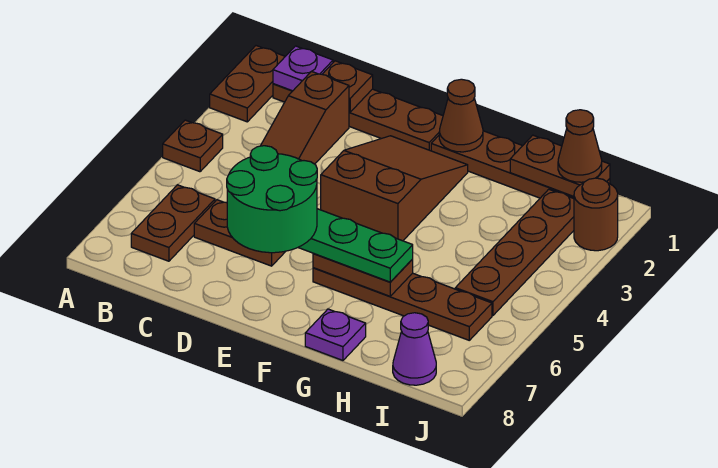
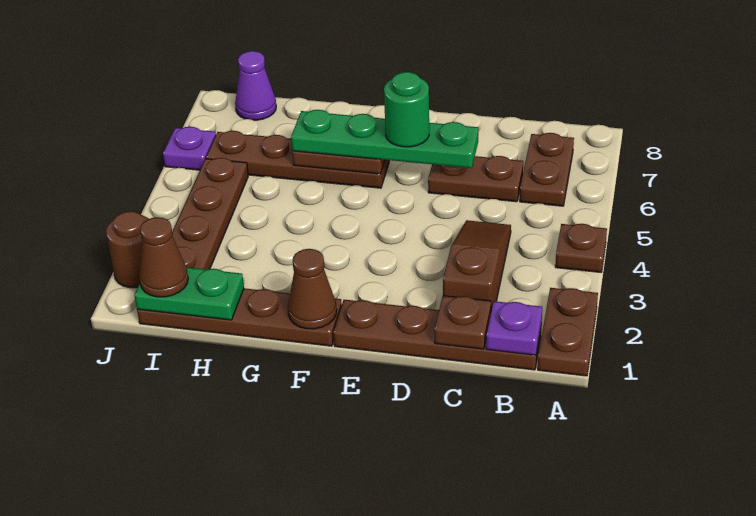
green round brick D6:E7 level 4 -> green round brick E6 level 4
brown slope E2:F4 level 1 top 4 -> none
purple plate G8 level 1 -> purple plate J6 level 1
brown plate H1:I1 level 2 -> green plate H1:I1 level 2

